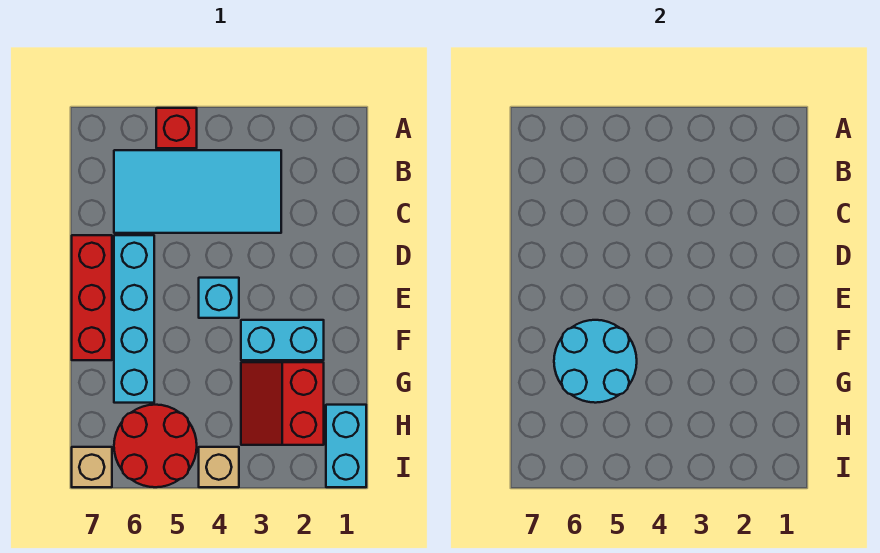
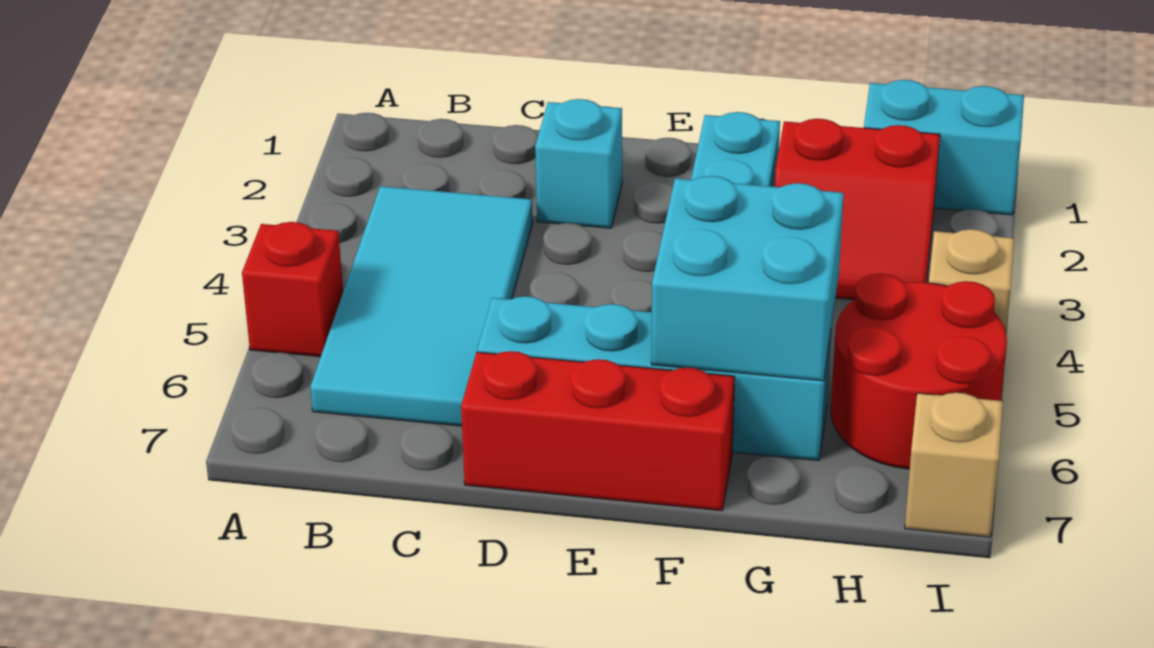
cyan brick E4 level 1 -> cyan brick D2 level 1
cyan round brick F5:G6 level 2 -> cyan brick F5:G6 level 2

